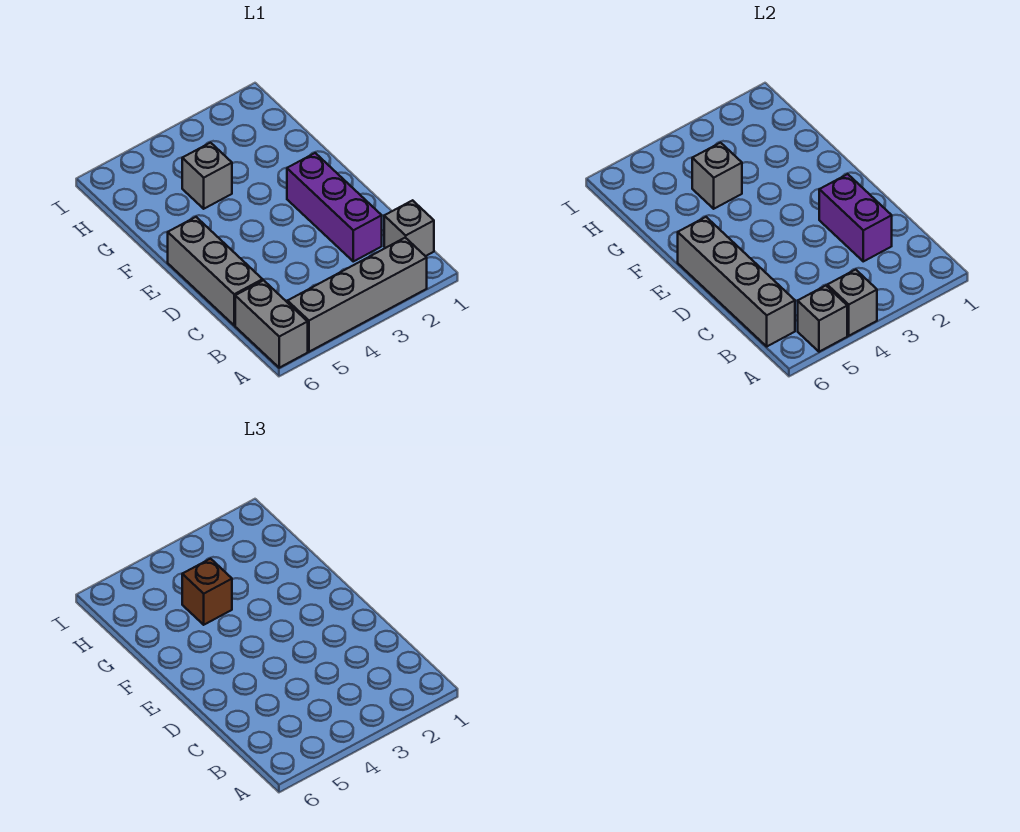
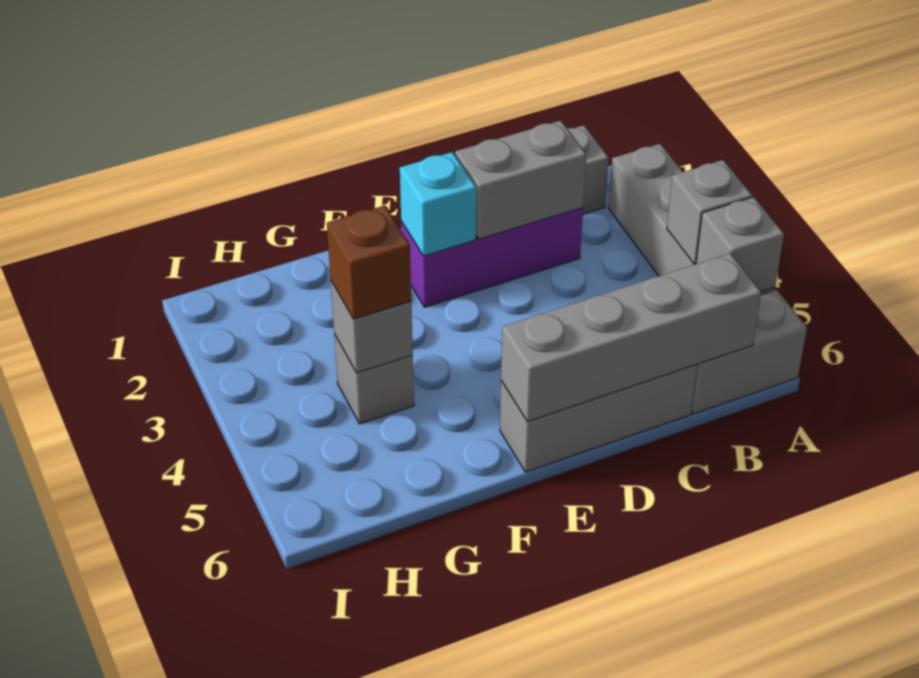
purple brick C2:D2 level 2 -> grey brick C2:D2 level 2
none -> cyan brick E2 level 2

